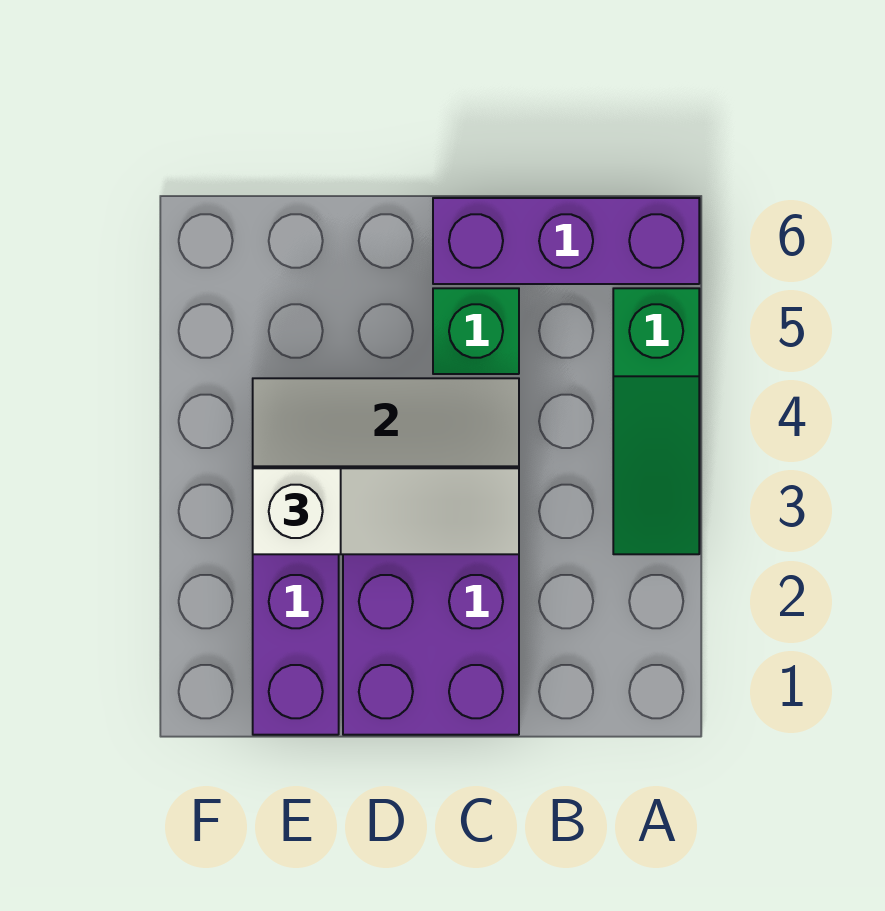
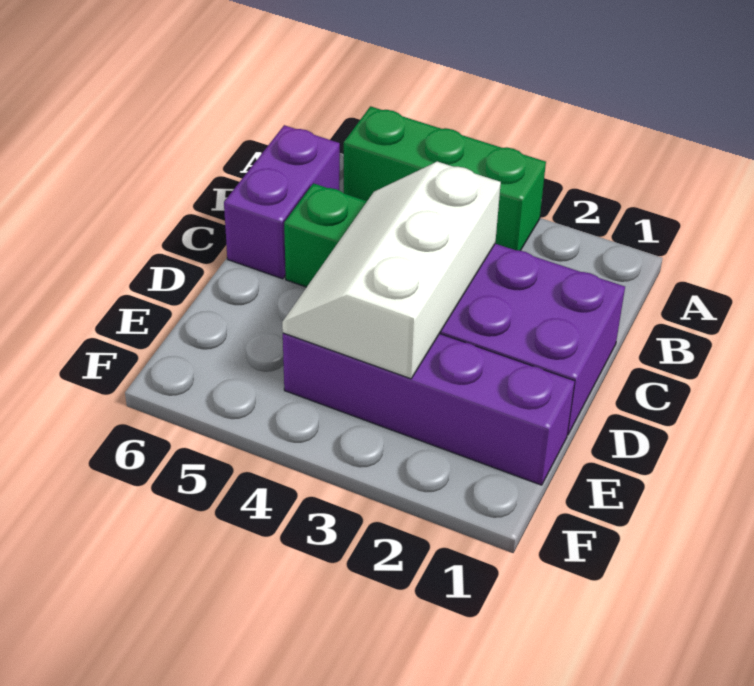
green slope A3:A5 level 1 top 5 -> green brick A3:A5 level 1
purple brick A6:C6 level 1 -> purple brick B6:C6 level 1
white slope C3:E3 level 3 top E -> none

